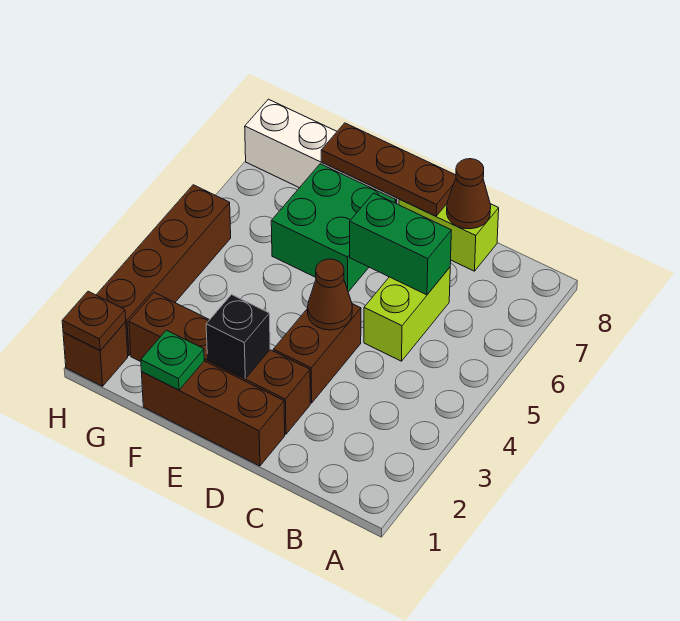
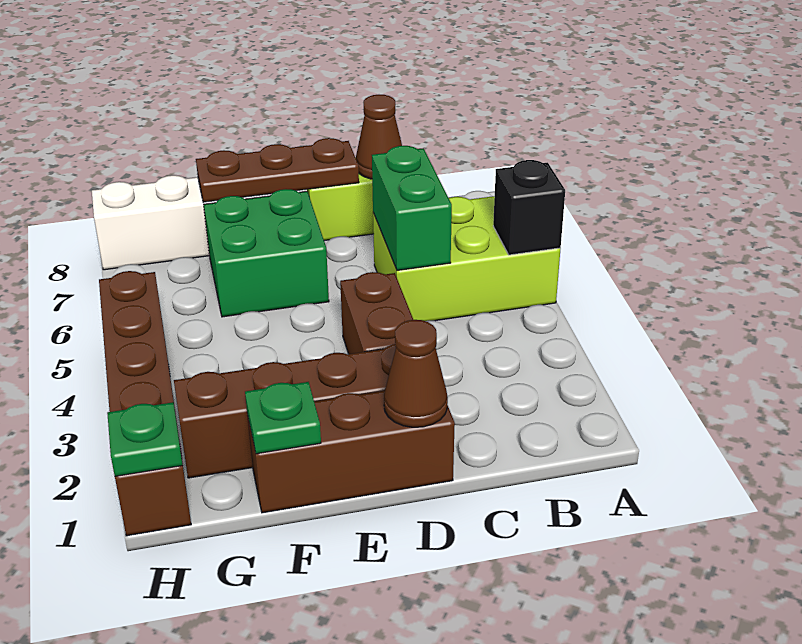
lime brick C5:C6 level 1 -> lime brick A5:C6 level 1
green brick C6:D6 level 2 -> green brick C5:C6 level 2
brown cone D4 level 2 -> brown cone D1 level 2
black brick E2 level 2 -> black brick A5 level 2
brown plate H1 level 2 -> green plate H1 level 2

